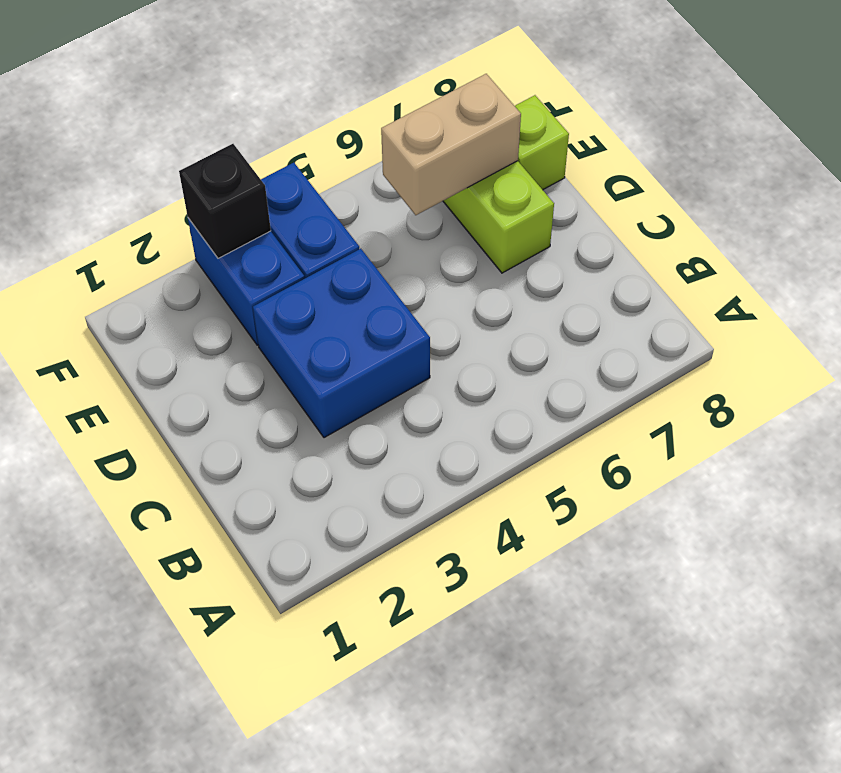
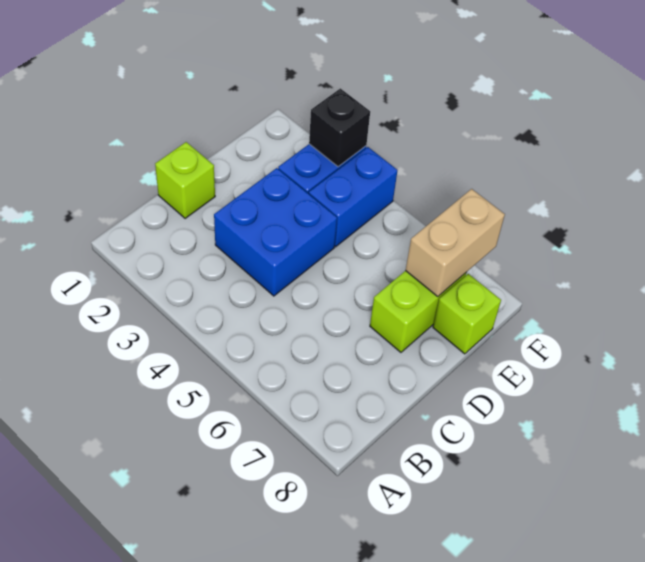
none -> lime brick C1 level 1
tan brick E6:E7 level 2 -> tan brick E7:F7 level 2

